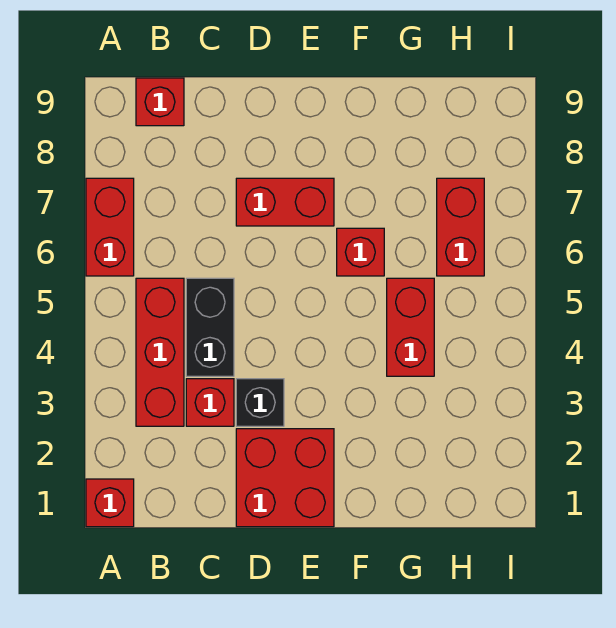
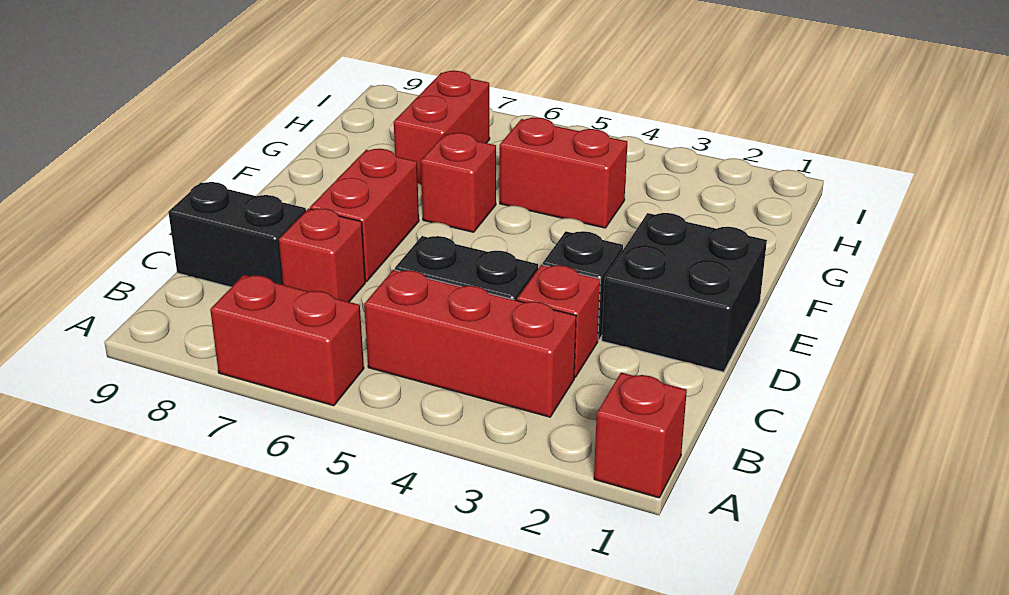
red brick B9 level 1 -> red brick C7 level 1
none -> black brick C8:C9 level 1
red brick D1:E2 level 1 -> black brick D1:E2 level 1
red brick H6:H7 level 1 -> red brick G7:H7 level 1

